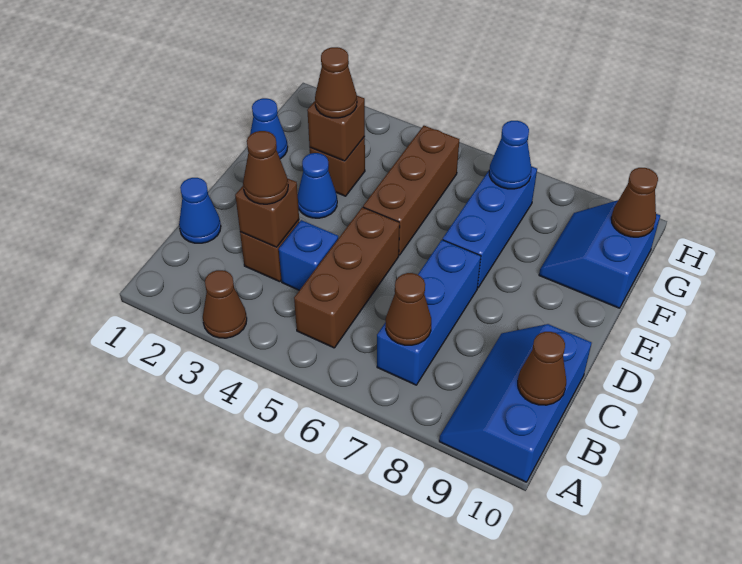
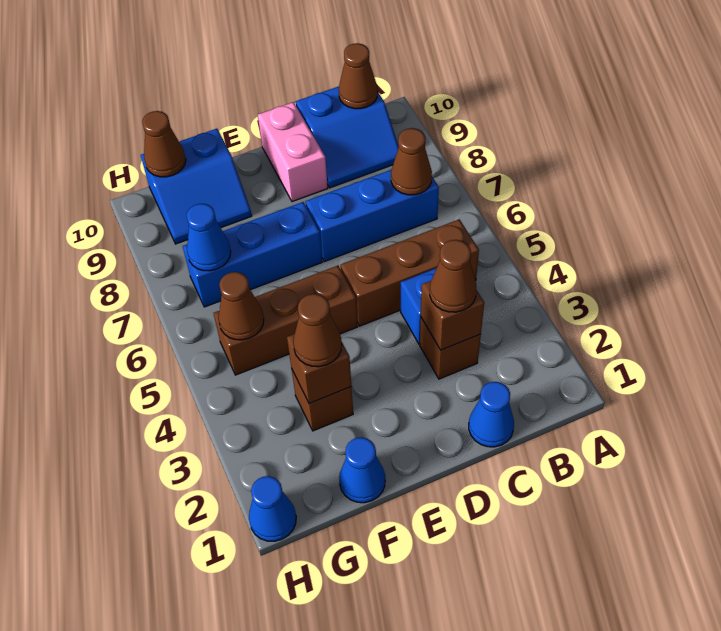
brown cone A3 level 1 -> brown cone G5 level 2
blue slope A9:C10 level 1 top 10 -> blue slope B9:C10 level 1 top 10
none -> pink brick D9:D10 level 1
blue cone E3 level 1 -> blue cone H1 level 1

